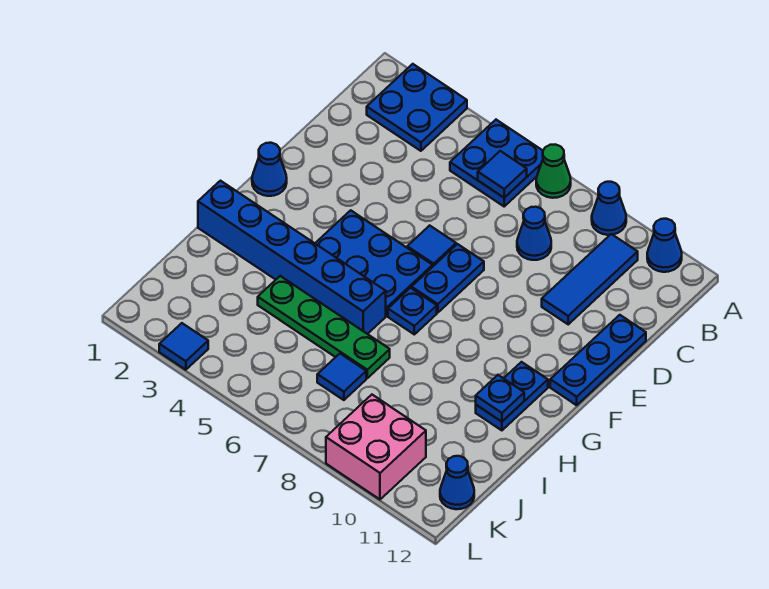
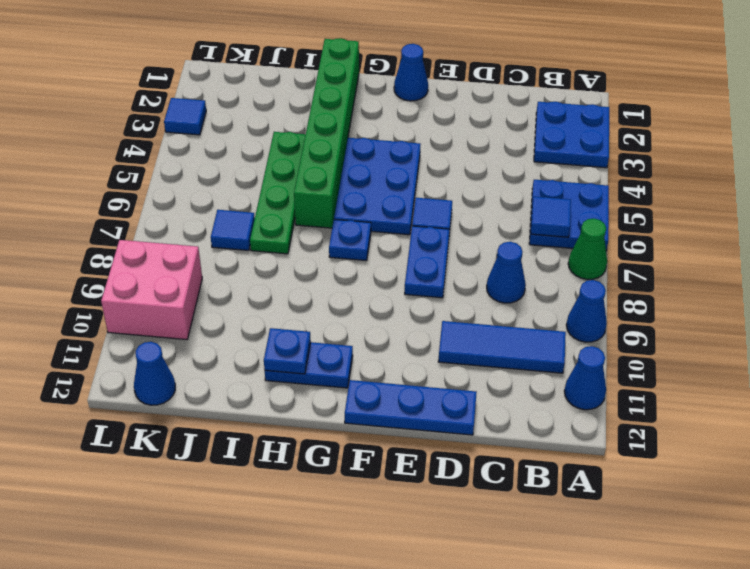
blue plate E7:F7 level 1 -> blue plate E7:E8 level 1
blue brick H1:H6 level 1 -> green brick H1:H6 level 1

